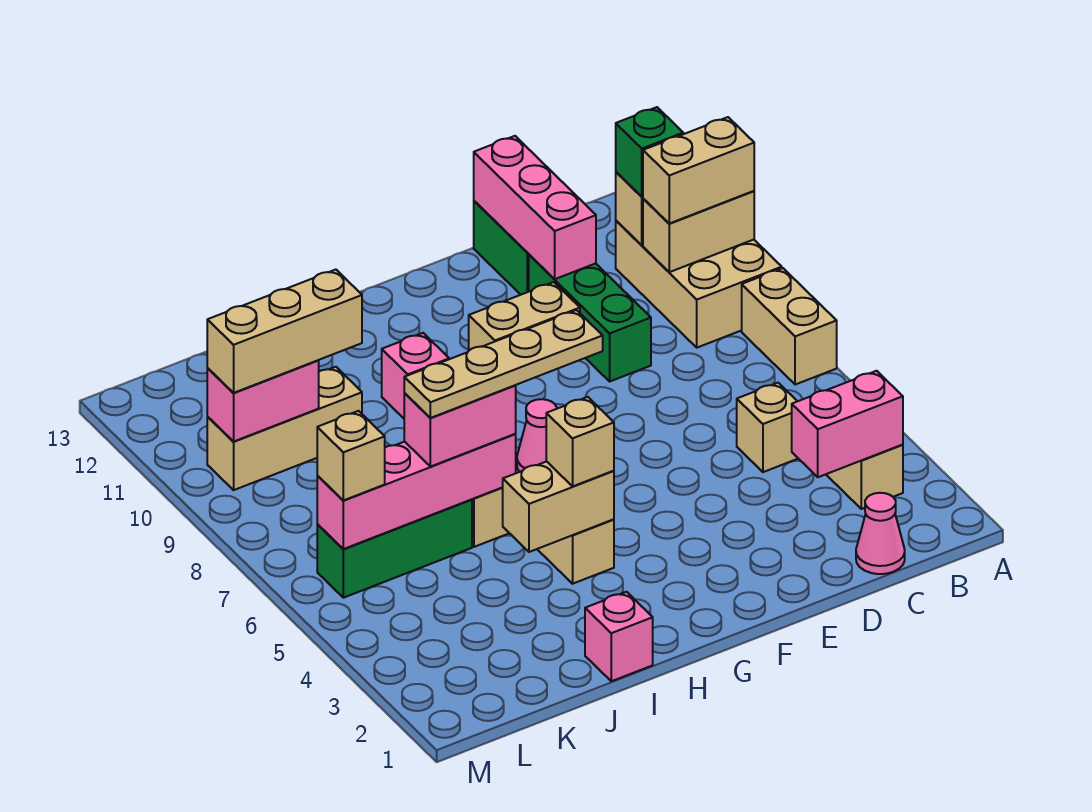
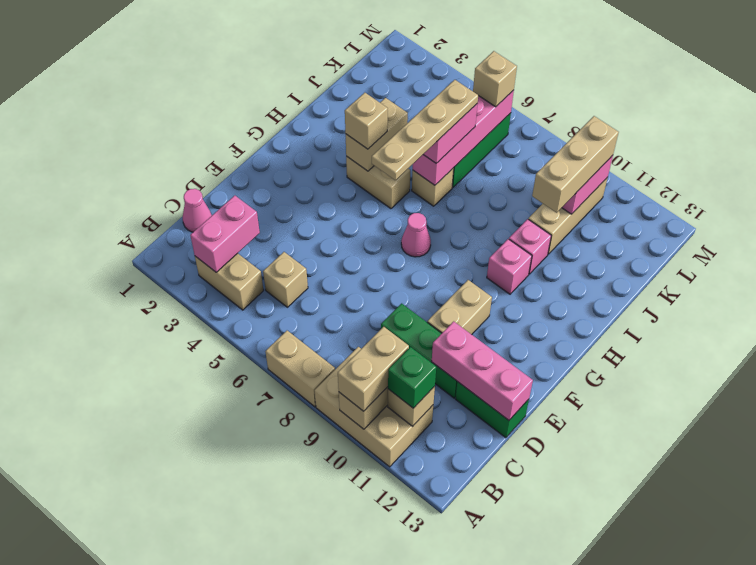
pink brick I1 level 1 -> pink brick I10 level 1

